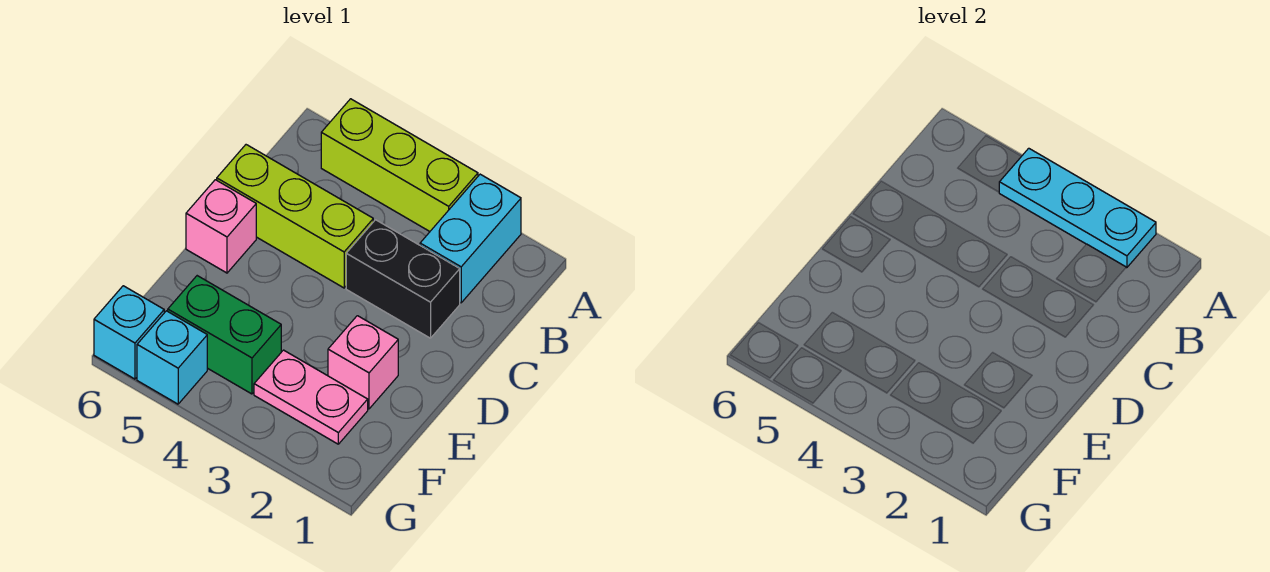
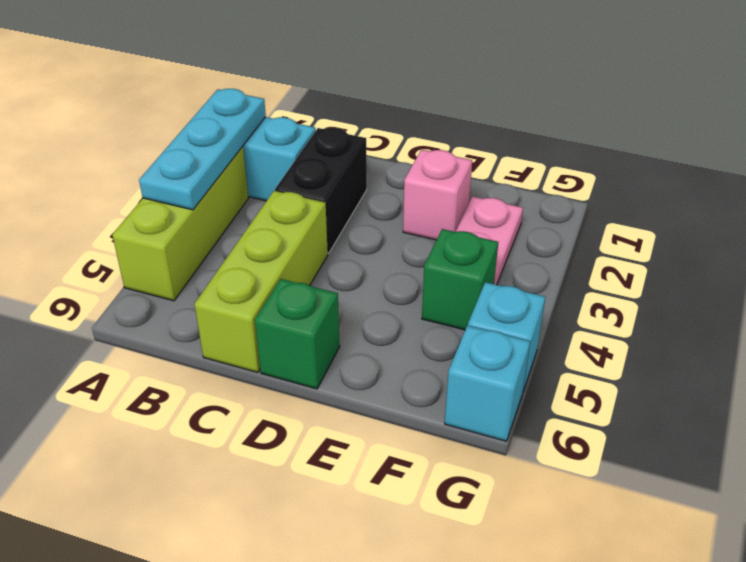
pink brick D6 level 1 -> green brick D6 level 1
green brick F4:F5 level 1 -> green brick F4 level 1

